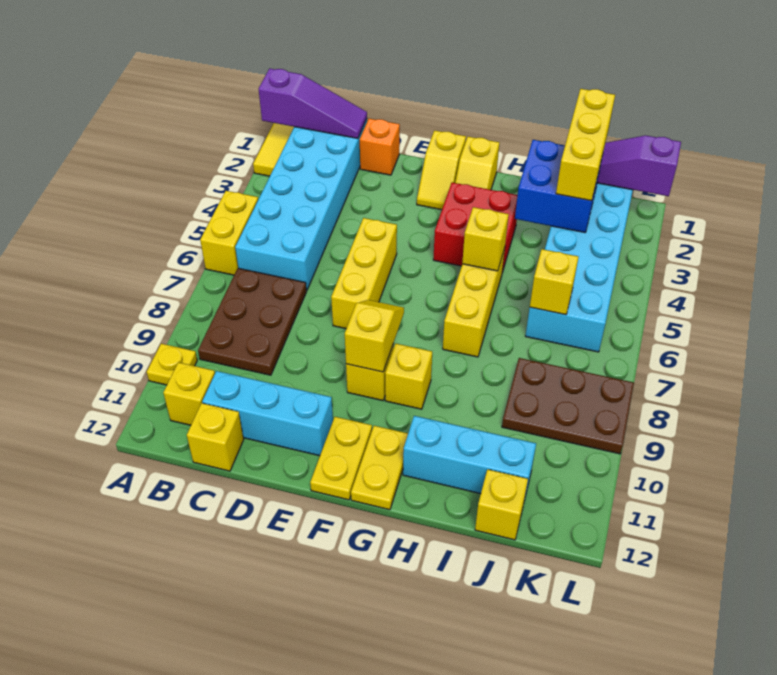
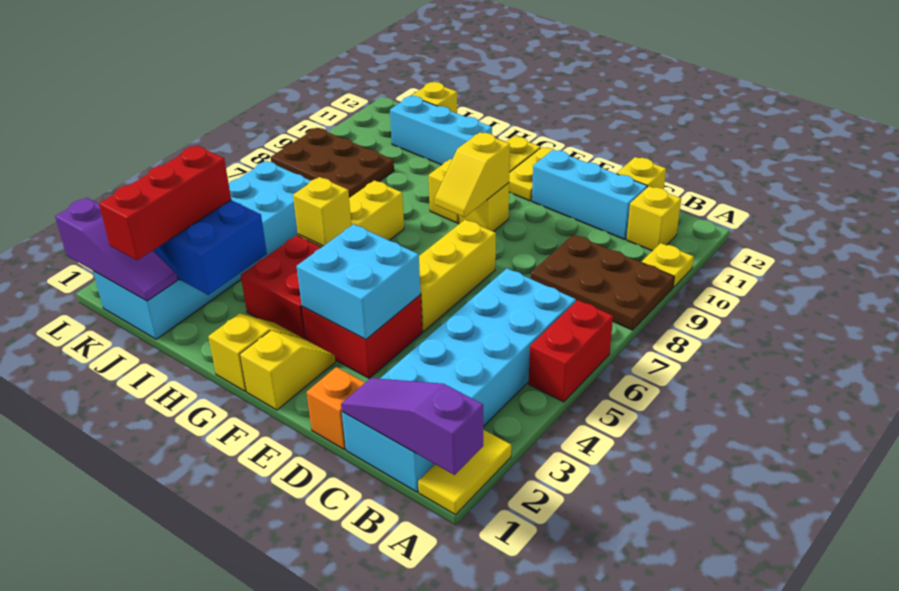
yellow brick A5:A6 level 1 -> red brick A5:A6 level 1
brown plate B7:C9 level 1 -> brown plate A8:C9 level 1
none -> red brick E3:F4 level 1
none -> cyan brick E3:F4 level 2
yellow brick J1:J3 level 3 -> red brick J1:J3 level 3
yellow brick J6 level 2 -> none

